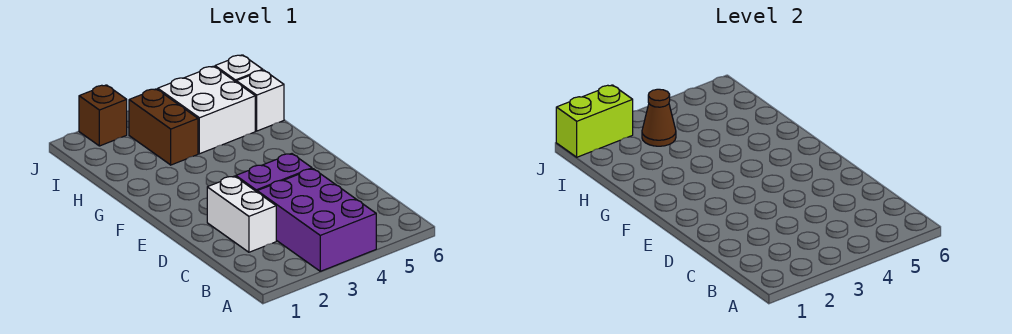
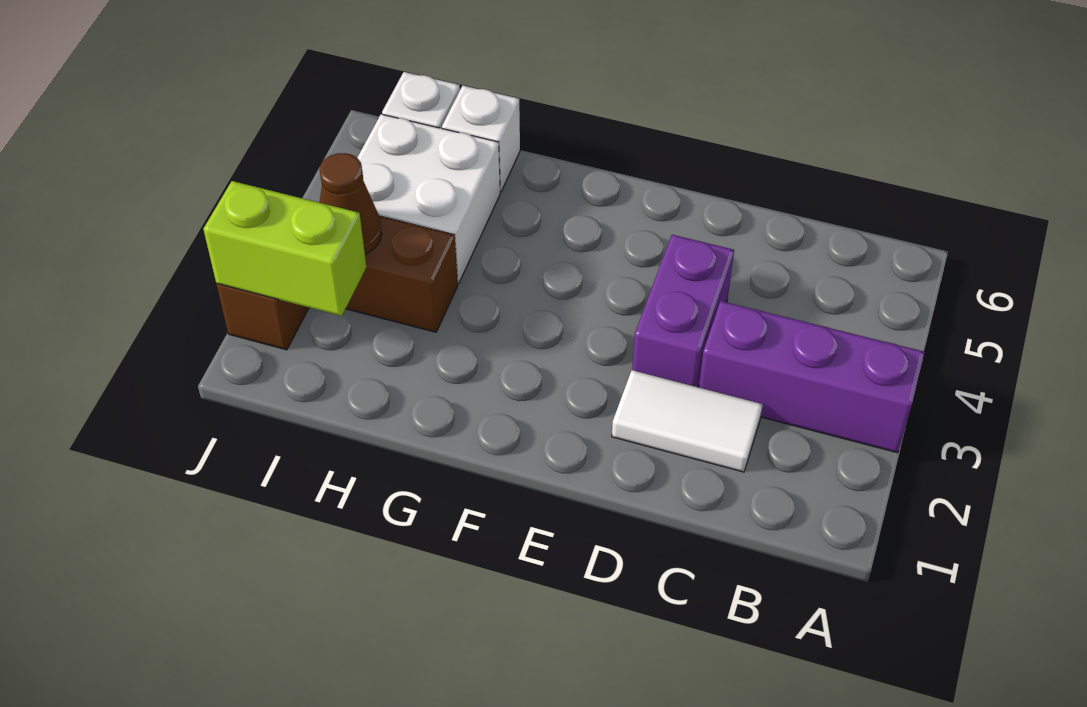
purple brick A3:C4 level 1 -> purple brick A3:C3 level 1
white brick C2:D2 level 1 -> white tile C2:D2 level 1
lime brick J1:J2 level 2 -> lime brick I2:J2 level 2

